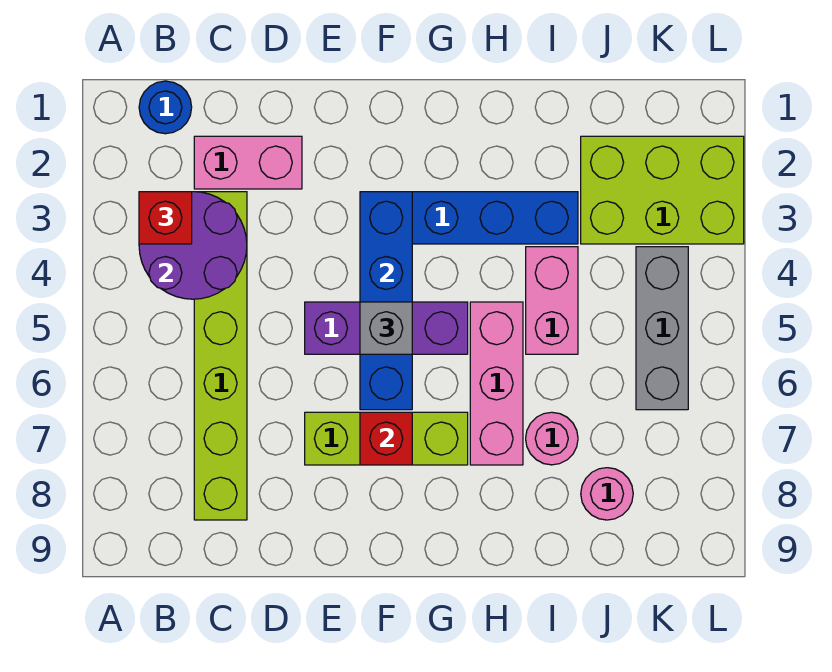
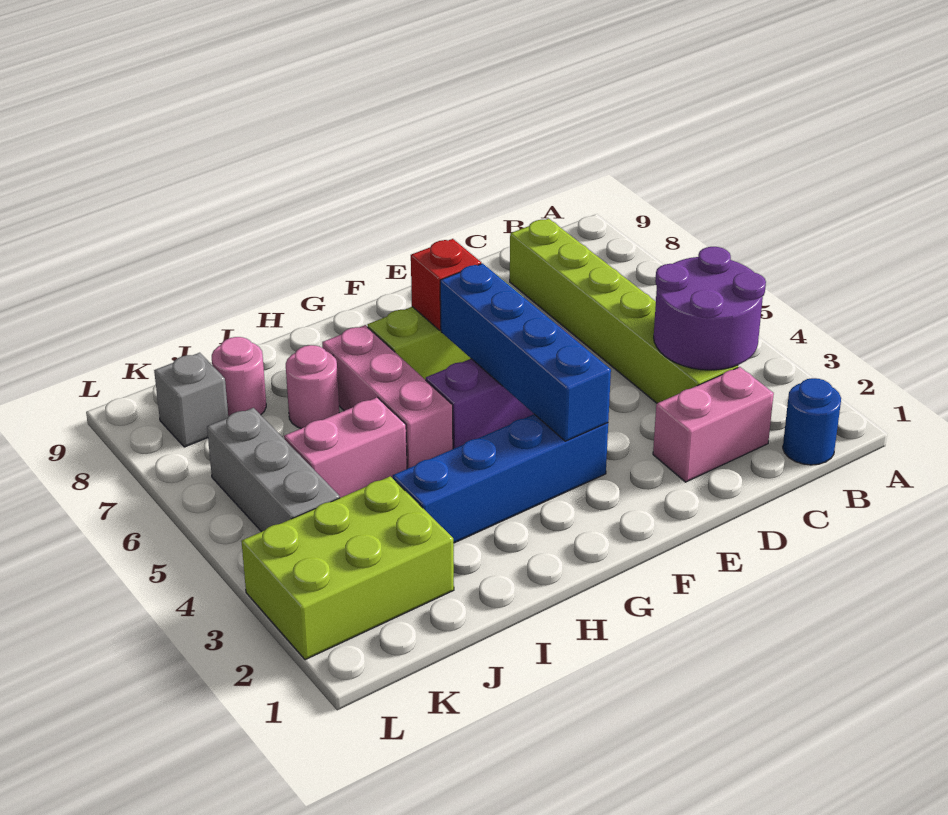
red brick B3 level 3 -> none
grey brick F5 level 3 -> grey brick K8 level 1
pink brick I4:I5 level 1 -> pink brick I5:J5 level 1

